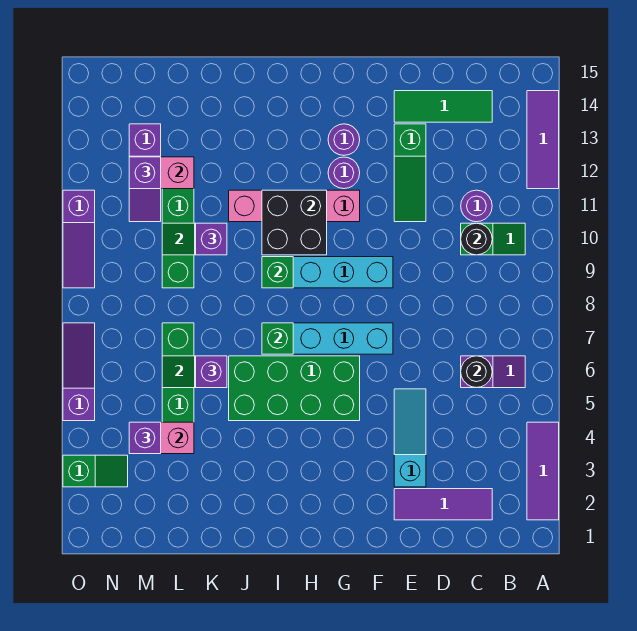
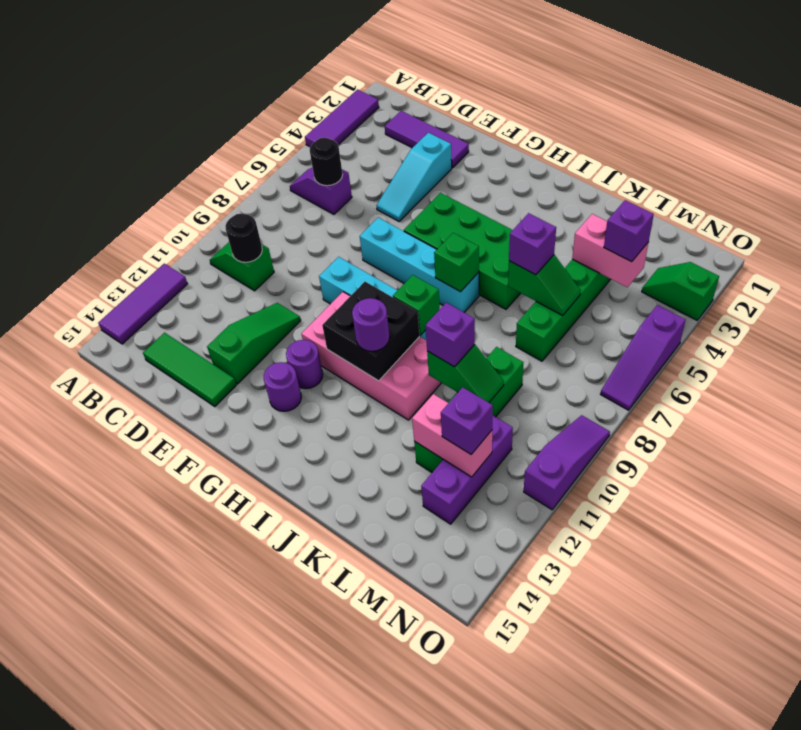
purple round brick C11 level 1 -> purple round brick I11 level 3
pink brick G11:J11 level 1 -> pink brick G10:J11 level 1
purple slope M11:M13 level 1 top 13 -> purple brick M11:M13 level 1

